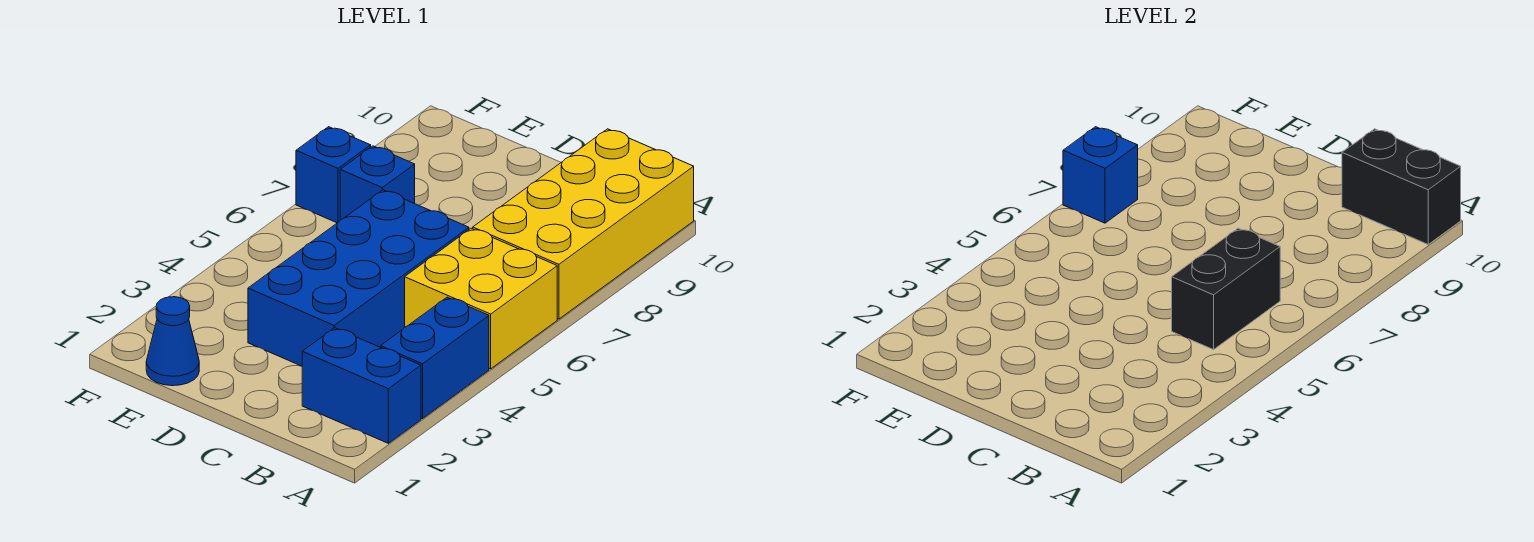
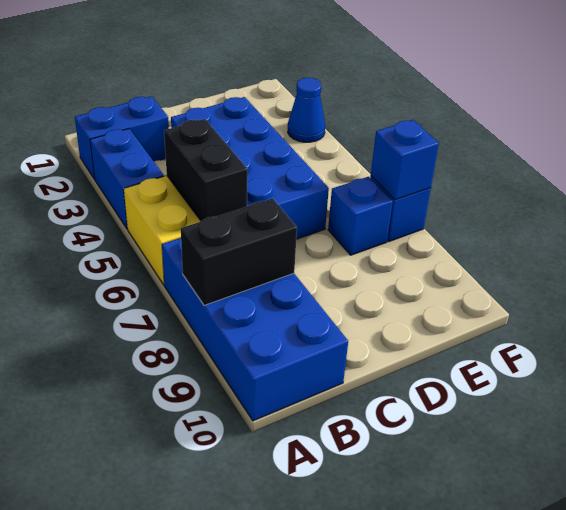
yellow brick A7:B10 level 1 -> blue brick A7:B10 level 1
black brick A10:B10 level 2 -> black brick A8:B8 level 2
blue cone E1 level 1 -> blue cone F3 level 1

